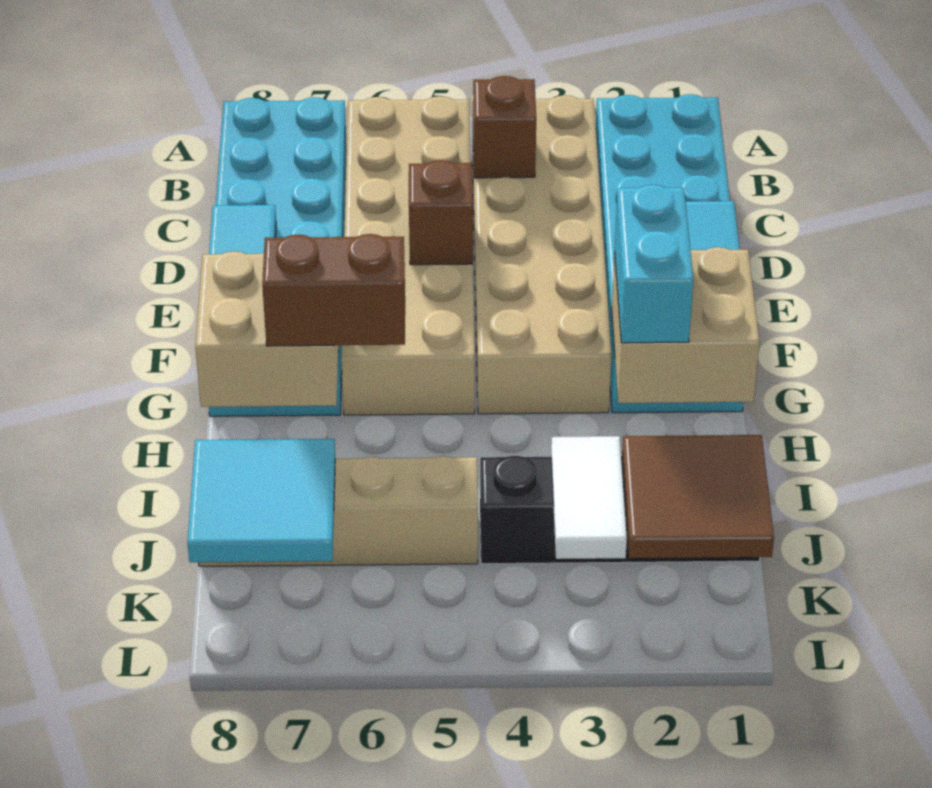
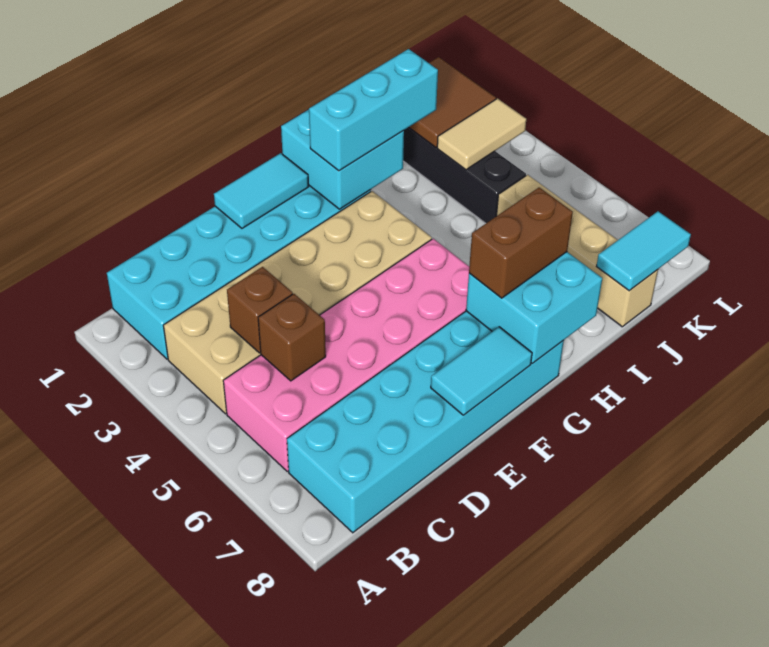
tan brick B5:G6 level 1 -> pink brick B5:G6 level 1
brown brick E5 level 2 -> brown brick C5 level 2
tan brick G1:H2 level 2 -> cyan brick G1:H2 level 2
cyan brick G2:H2 level 3 -> cyan brick G2:I2 level 3
tan brick G7:H8 level 2 -> cyan brick G7:H8 level 2
brown brick H6:H7 level 3 -> brown brick G7:H7 level 3
white tile J3:K3 level 2 -> tan tile J3:K3 level 2
cyan tile J7:K8 level 2 -> cyan tile J8:K8 level 2

